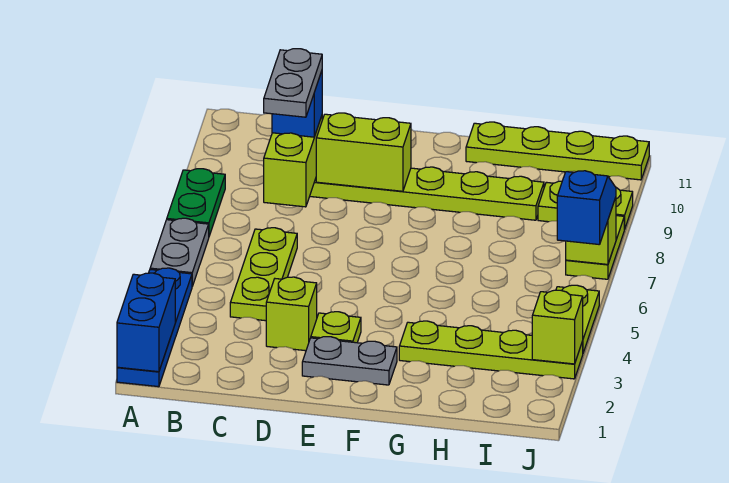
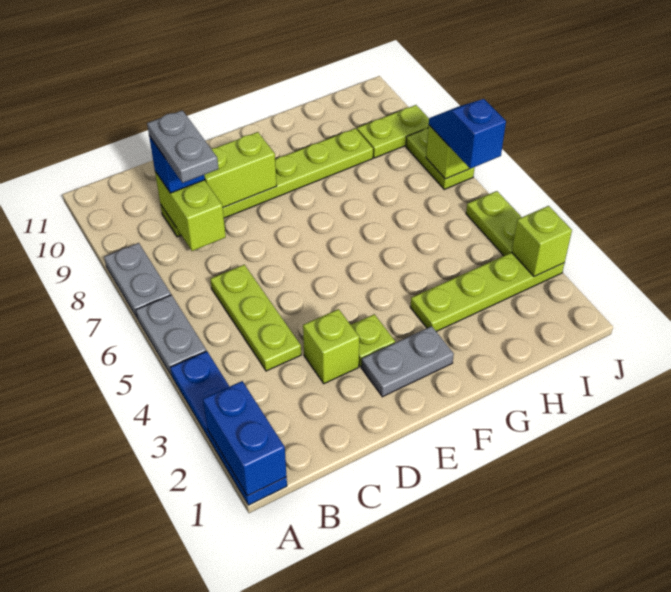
green plate A7:A8 level 1 -> grey plate A7:A8 level 1
lime plate G11:J11 level 1 -> none

